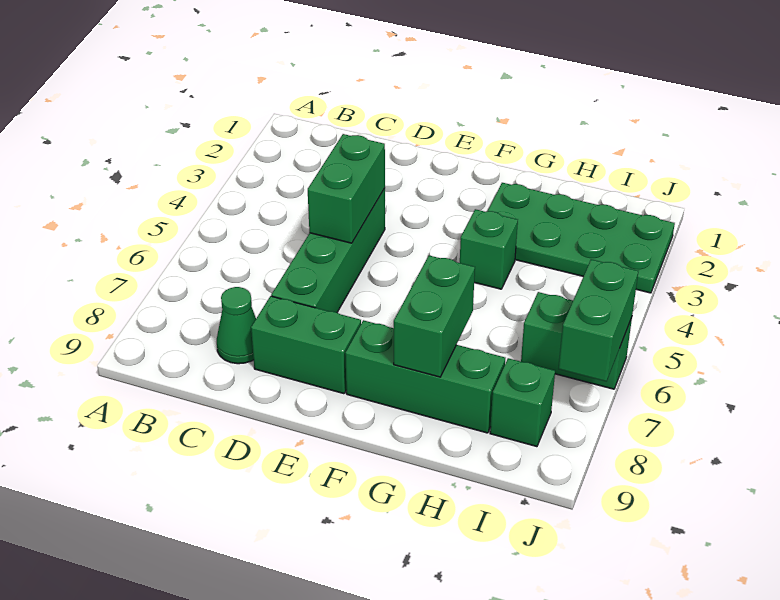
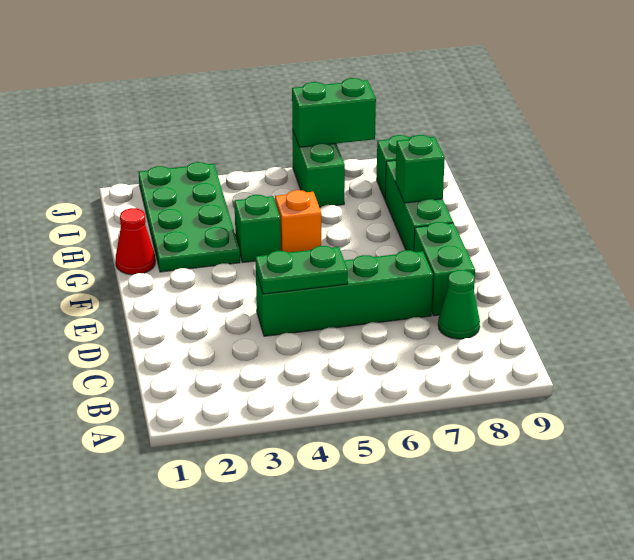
green brick D4:D5 level 2 -> green plate D4:D5 level 2
none -> red cone G1 level 1
none -> orange brick G5 level 1
green brick G7:G8 level 2 -> green brick G8 level 2

